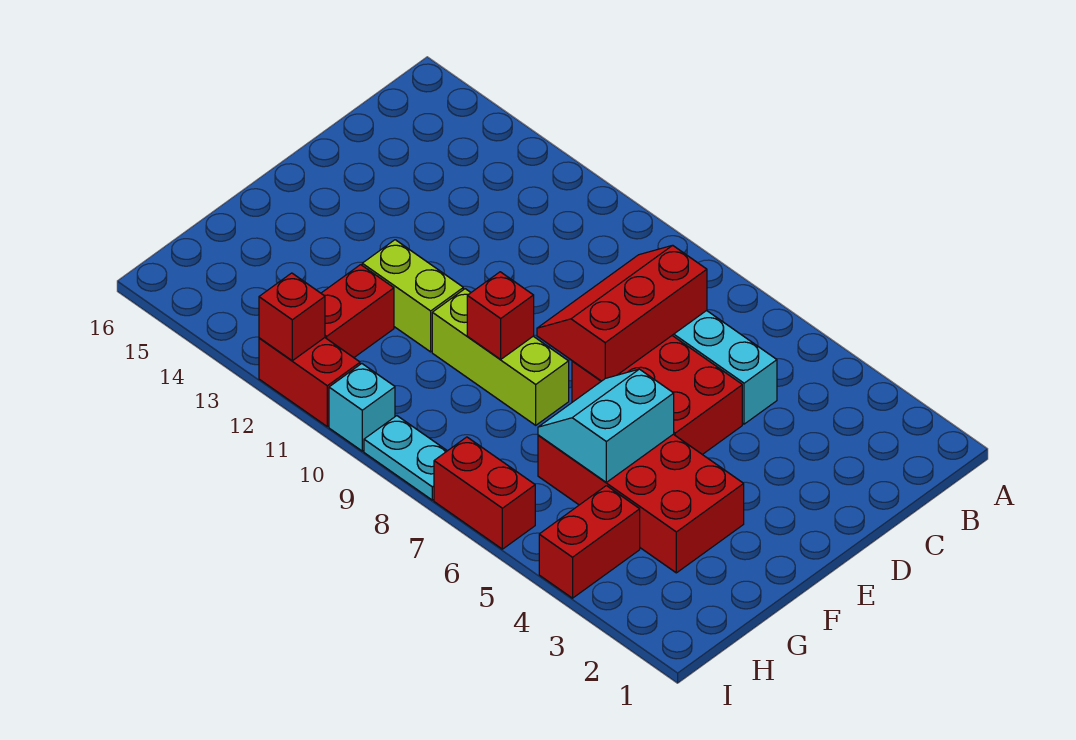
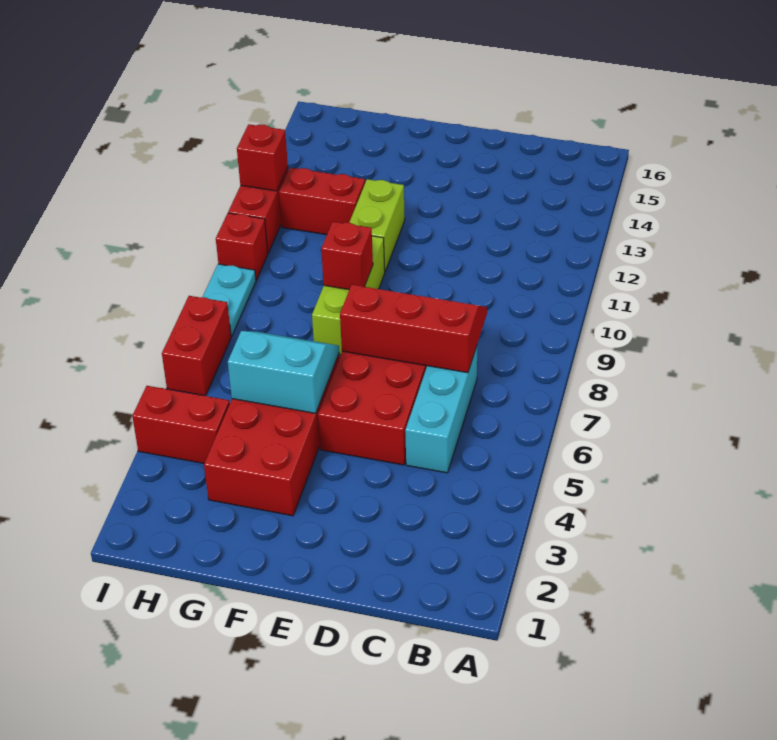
cyan brick I10 level 1 -> red brick I10 level 1

